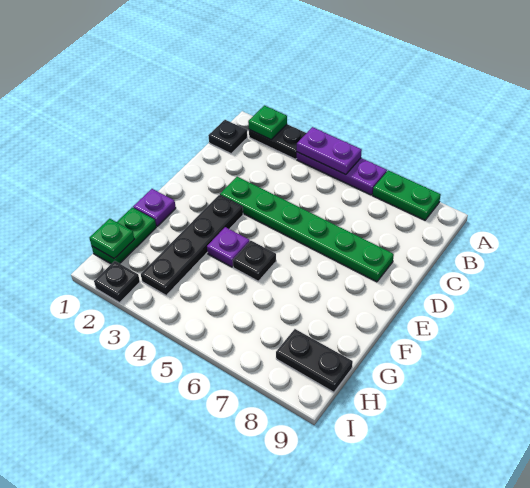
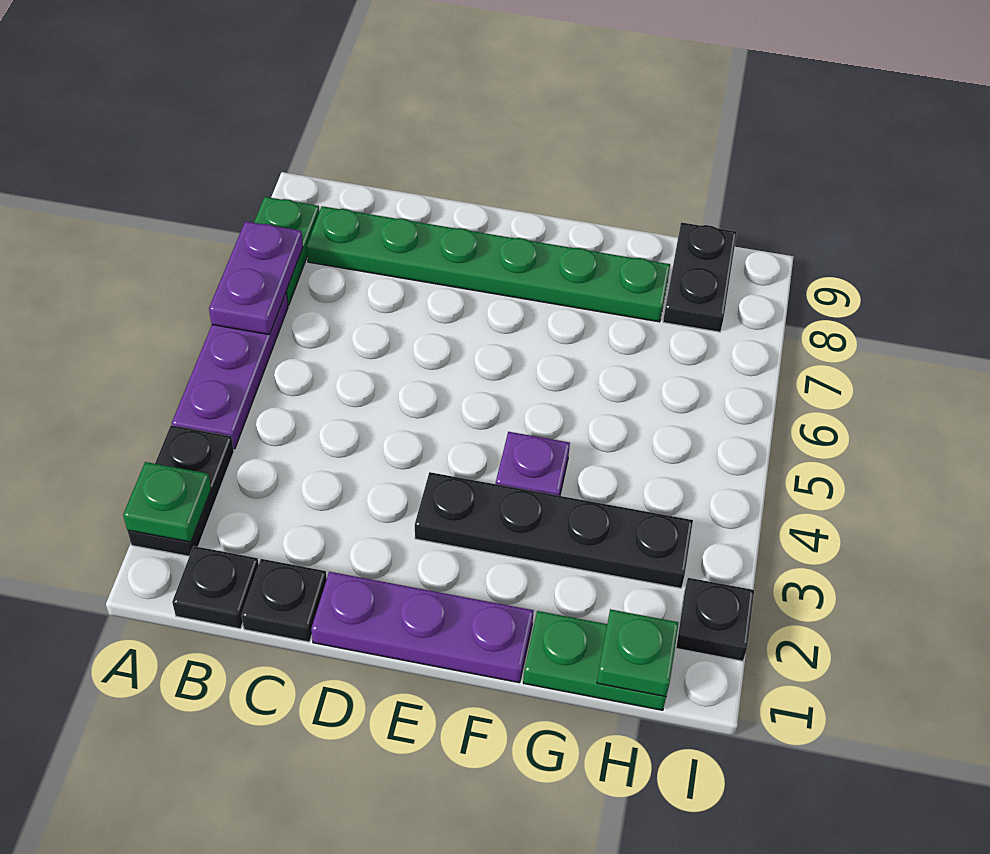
purple plate A4:A5 level 2 -> purple plate A6:A7 level 2
green plate D3:D8 level 1 -> green plate B8:G8 level 1
purple plate F1 level 1 -> purple plate D1:F1 level 1
black plate F5 level 1 -> black plate C1 level 1

